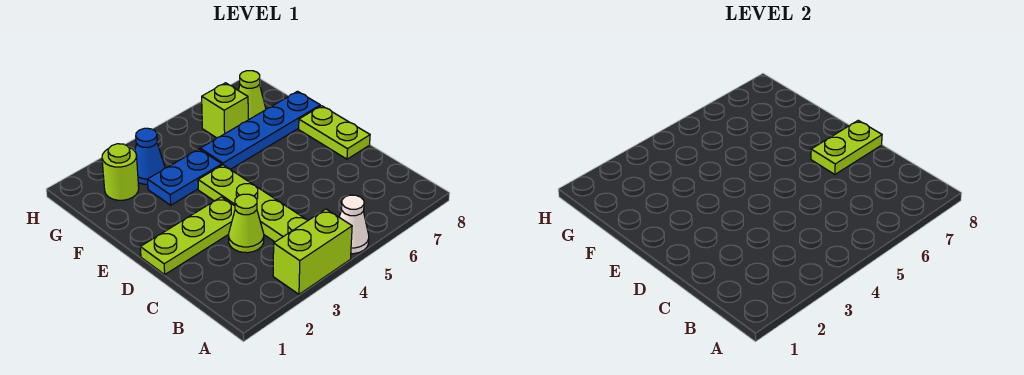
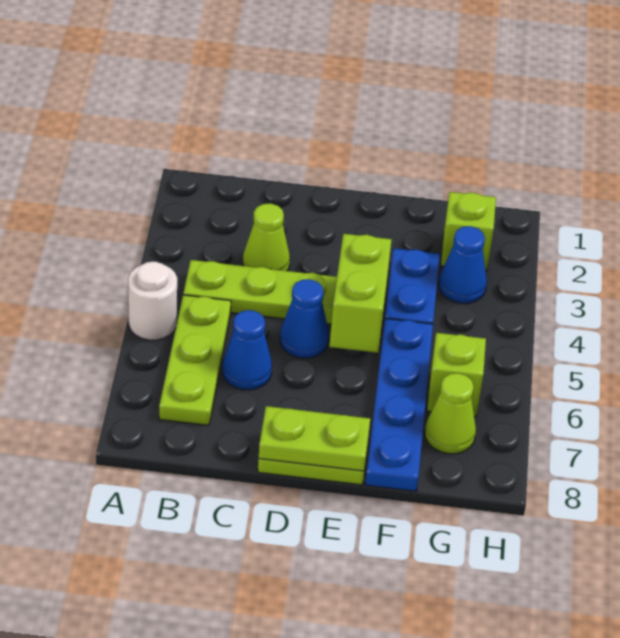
lime brick A3:A4 level 1 -> lime brick E4:E5 level 2
white cone A5 level 1 -> white round brick A5 level 1
none -> blue cone C6 level 1
lime plate D1:D3 level 1 -> lime plate B5:B7 level 1
none -> blue cone D5 level 1
lime plate D7:D8 level 2 -> lime plate D8:E8 level 2
lime round brick G2 level 1 -> lime brick G2 level 1

